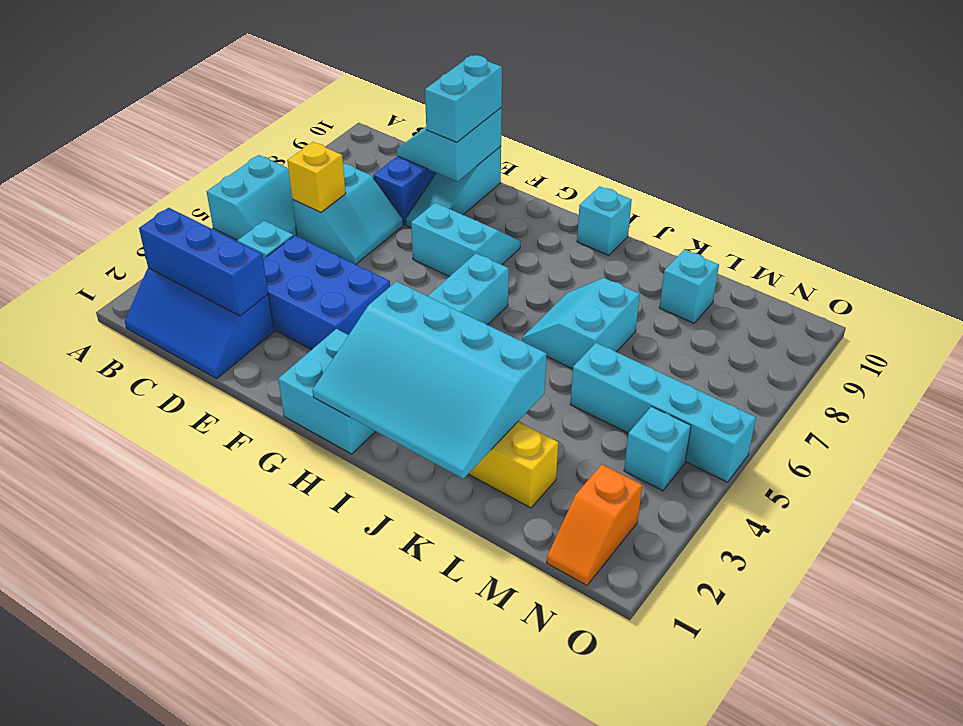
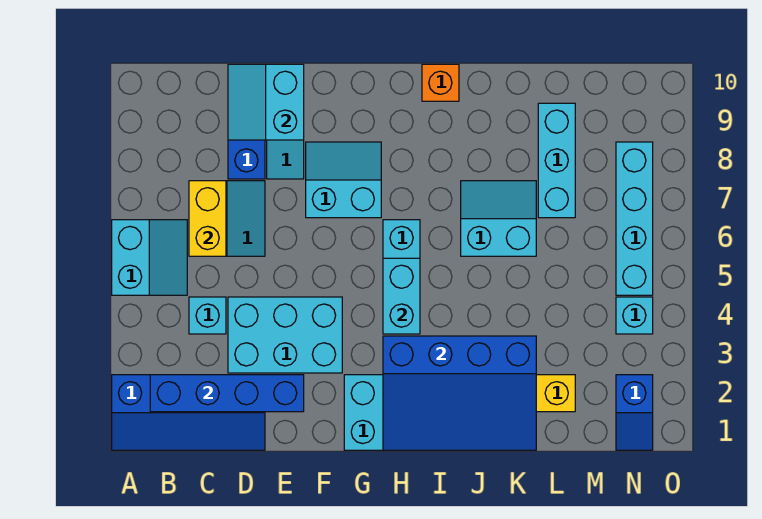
blue slope B1:D2 level 1 top 2 -> blue slope A1:D2 level 1 top 2
blue brick B2:D2 level 2 -> blue brick B2:E2 level 2
yellow brick C6 level 2 -> yellow brick C6:C7 level 2
blue brick D3:F4 level 1 -> cyan brick D3:F4 level 1
cyan brick E9:E10 level 3 -> cyan brick H4:H5 level 2
cyan slope H1:K3 level 2 top 3 -> blue slope H1:K3 level 2 top 3
cyan brick I10 level 1 -> orange brick I10 level 1
cyan slope J6:K7 level 1 top K -> cyan slope J6:K7 level 1 top 6
cyan brick L5:O5 level 1 -> cyan brick N5:N8 level 1
cyan brick L9 level 1 -> cyan brick L7:L9 level 1
orange slope N1:N2 level 1 top 2 -> blue slope N1:N2 level 1 top 2

